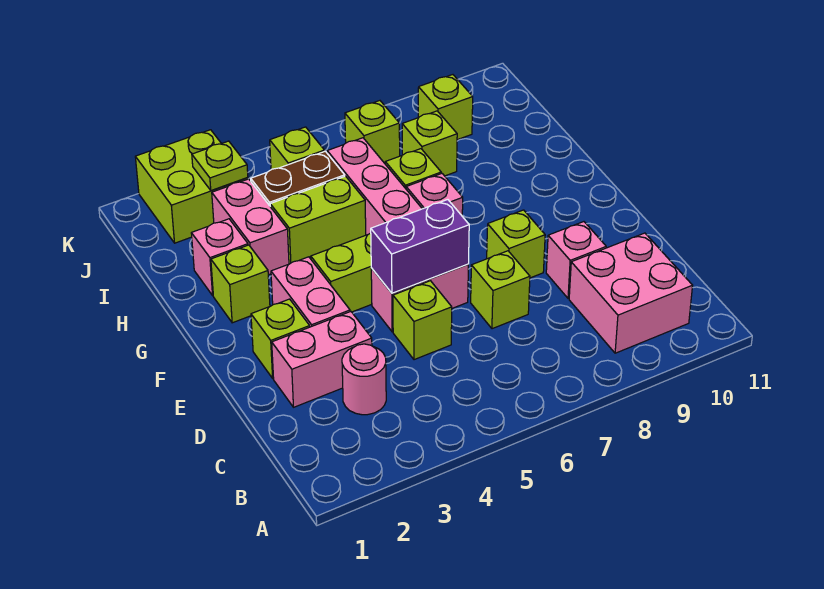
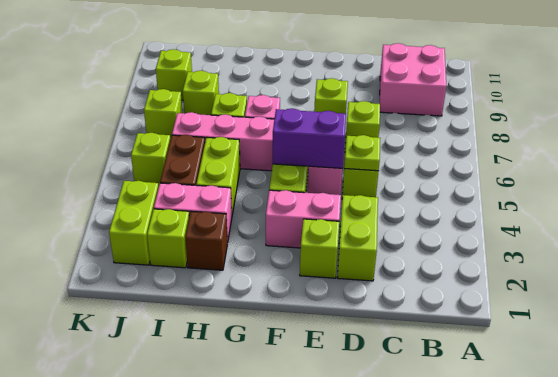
pink round brick C3 level 1 -> none
pink brick D2:D3 level 1 -> lime brick D2:D3 level 1
pink brick D9 level 1 -> none
purple brick E5:E6 level 2 -> purple brick E5:F5 level 2
lime brick G2 level 1 -> lime brick I2 level 1
pink brick H2 level 1 -> brown brick H2 level 1
lime brick J2:K3 level 1 -> lime brick J2:J3 level 1
lime plate J3 level 2 -> lime plate D5 level 2

